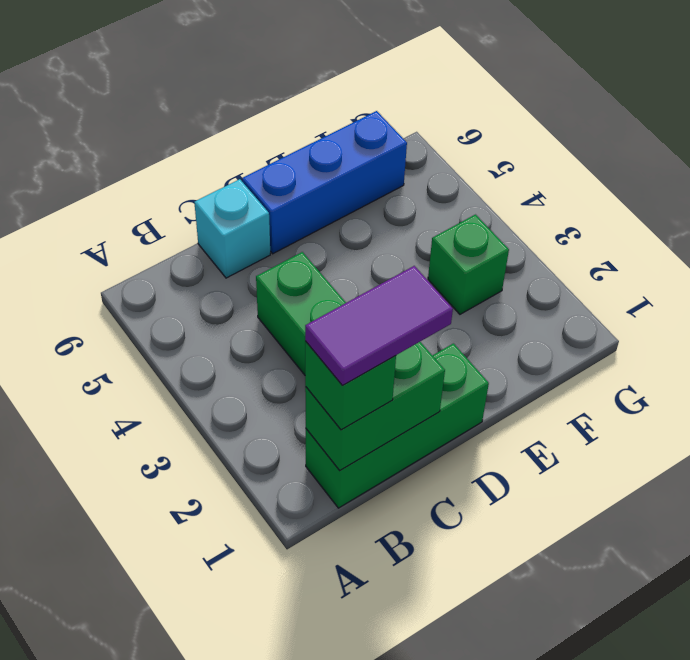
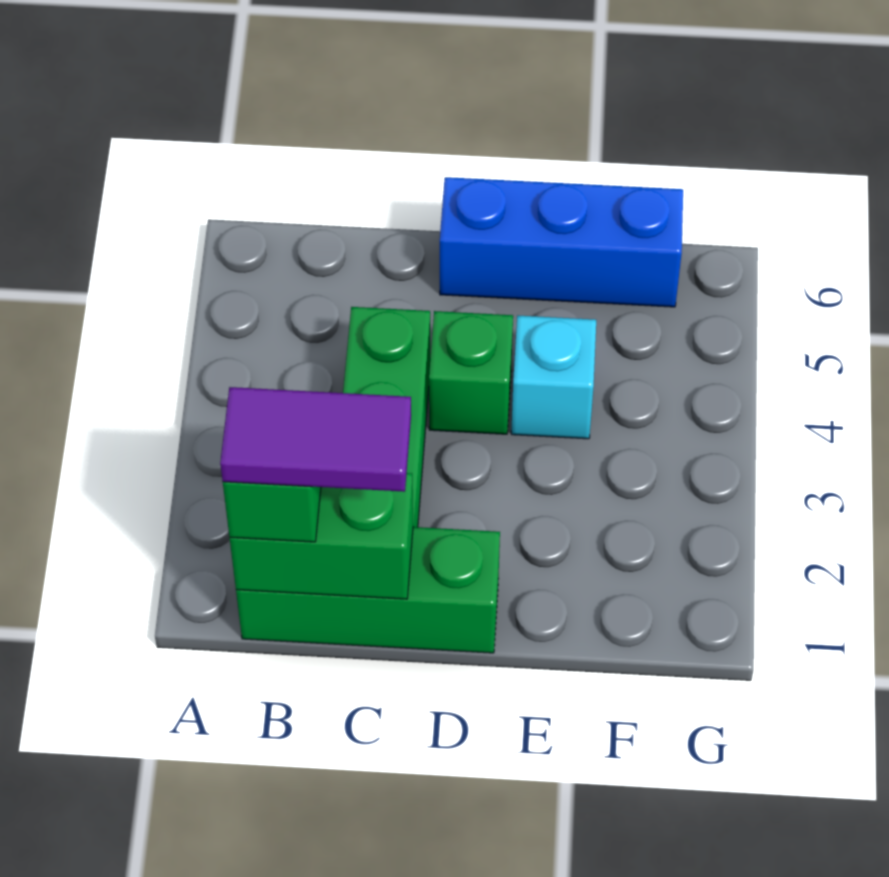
cyan brick C6 level 1 -> cyan brick E4 level 1
green brick F3 level 1 -> green brick D4 level 1

